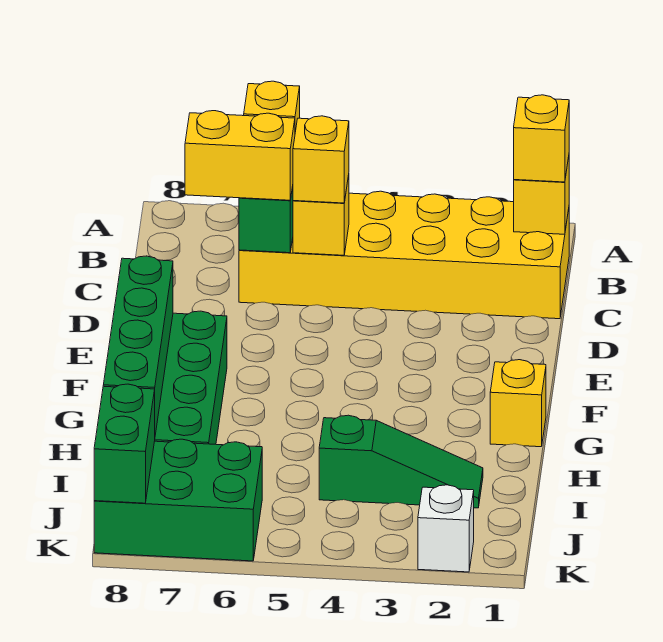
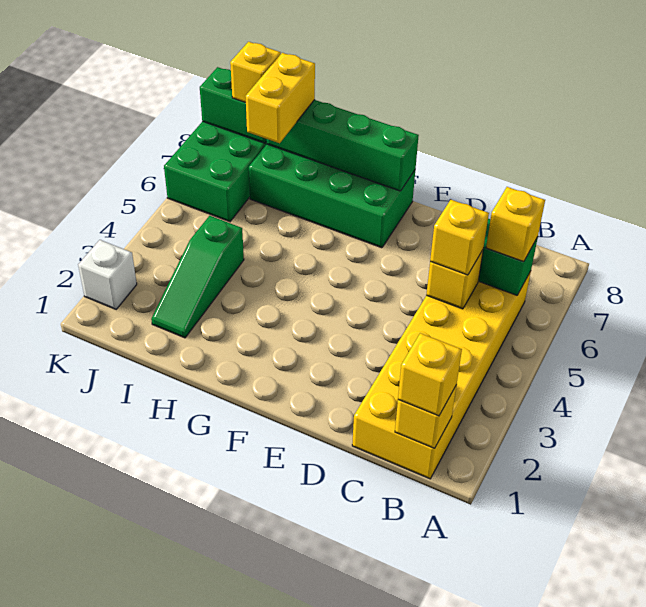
yellow brick C6:C7 level 3 -> yellow brick I7:I8 level 3
yellow brick G1 level 1 -> yellow brick J8 level 3

